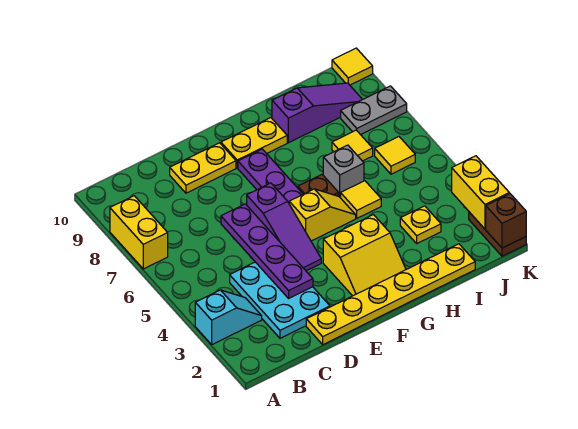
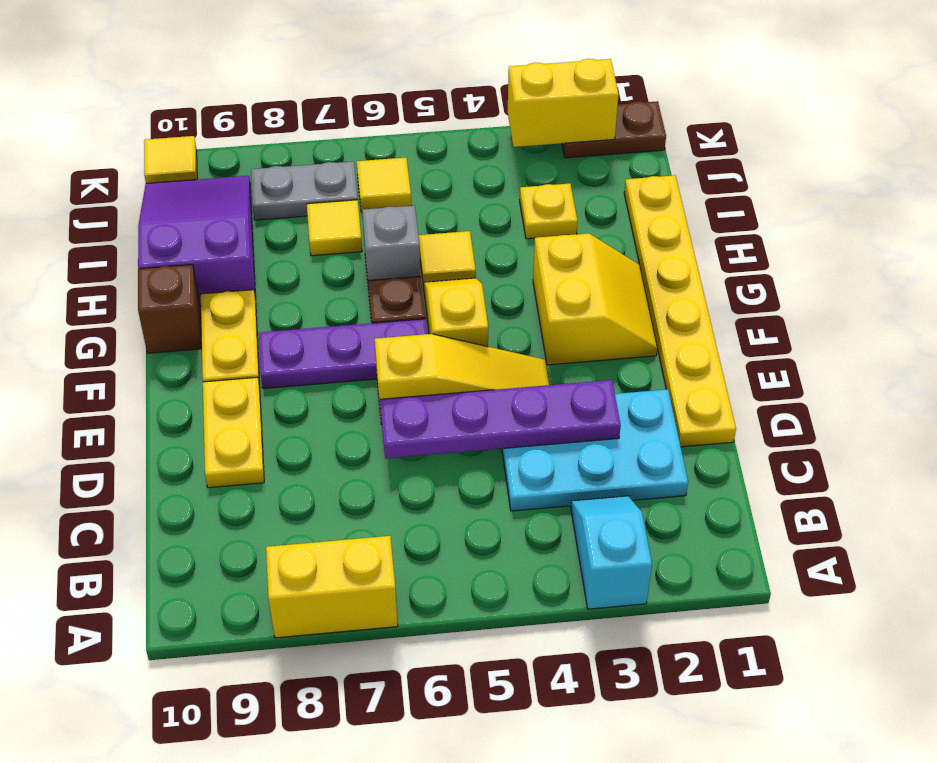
purple slope E4:E6 level 1 top 6 -> yellow slope E4:E6 level 1 top 6
purple slope H9:J9 level 1 top H -> purple slope H9:J10 level 1 top H
grey plate J8:K8 level 1 -> grey plate J7:J8 level 1
brown brick K1 level 2 -> brown brick G10 level 1

